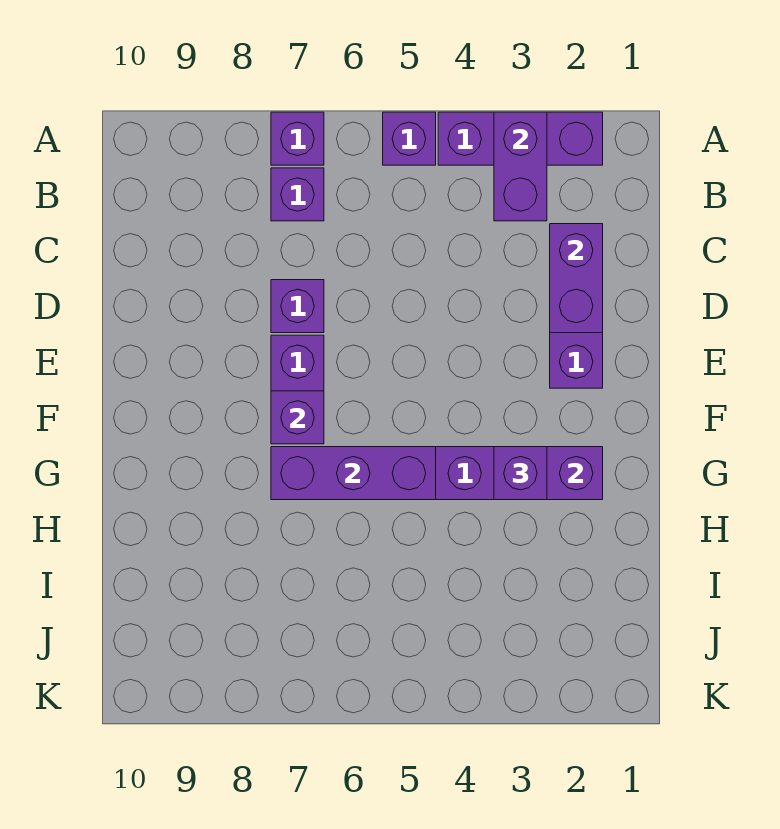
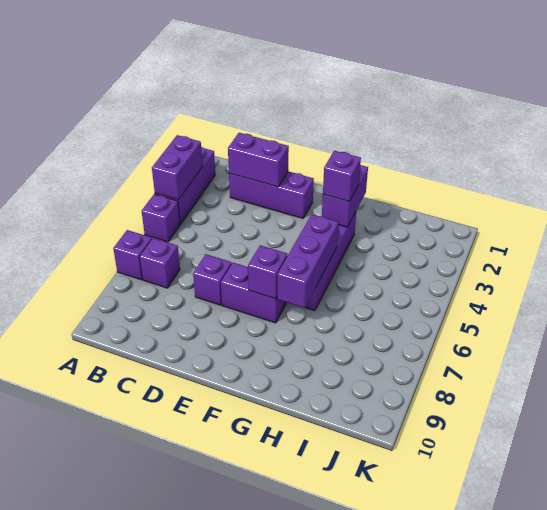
purple brick A3:B3 level 2 -> purple brick A3:A4 level 2

